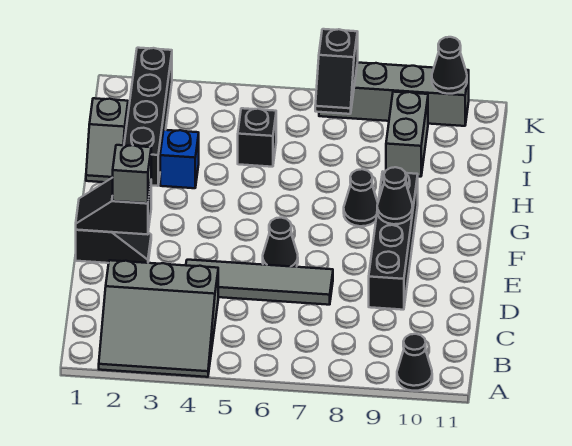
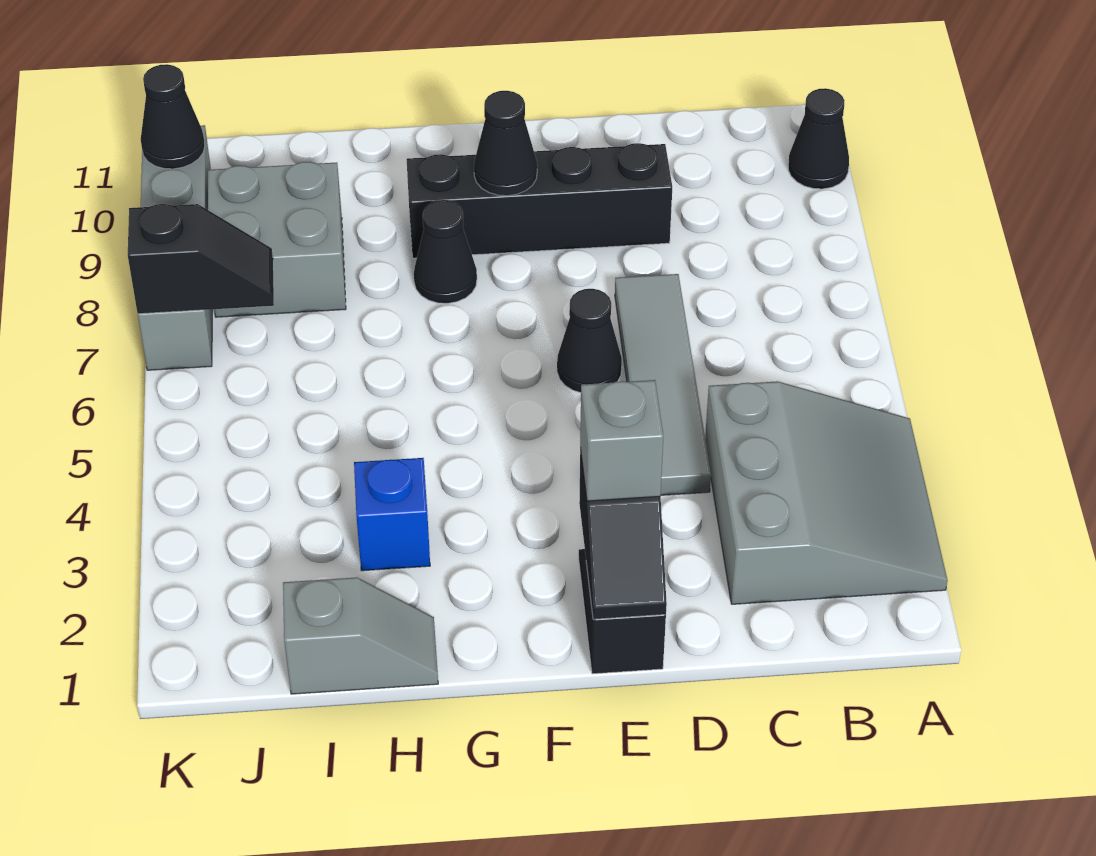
black brick H2:K2 level 1 -> none
black brick I5 level 1 -> none
grey brick I9:J9 level 1 -> grey brick I8:J9 level 1

